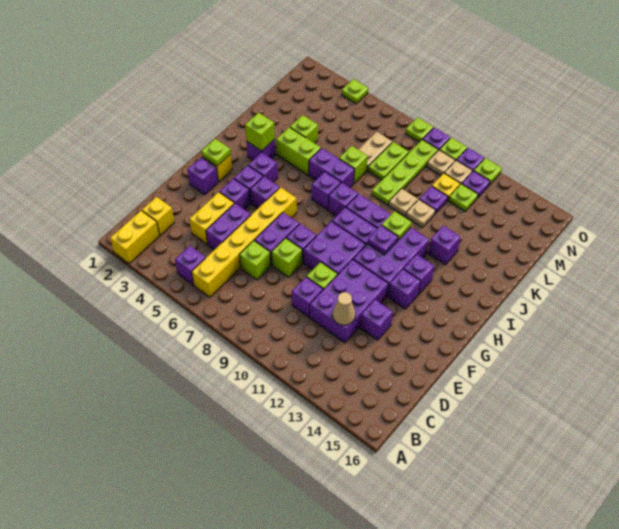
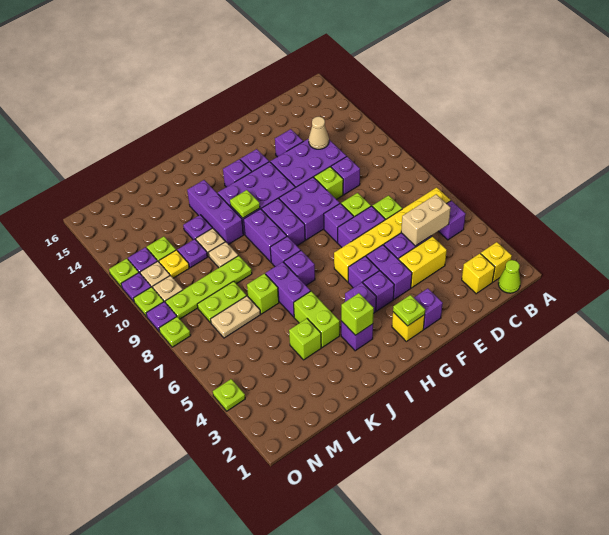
yellow brick A2:B2 level 1 -> yellow brick B2 level 1
none -> lime cone B1 level 1
none -> tan brick C5:D5 level 2
purple brick F4 level 1 -> purple brick F4:F5 level 1
purple plate H11 level 2 -> purple plate K12 level 1
purple brick J13 level 1 -> purple brick J11:J13 level 1

